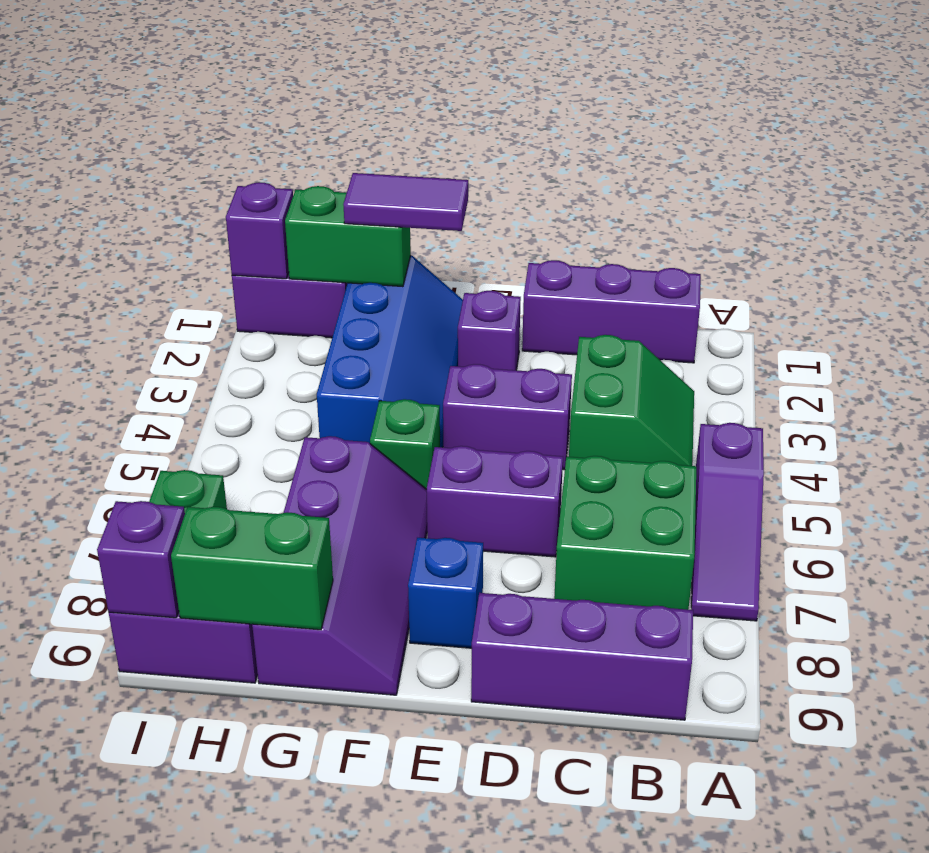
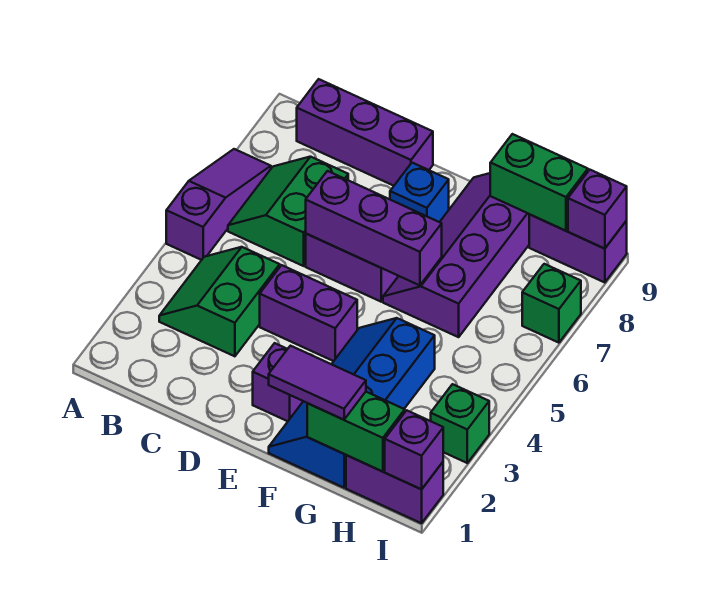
purple brick B1:D1 level 1 -> purple brick D6:F6 level 2
green brick B6:C7 level 1 -> green slope B6:C7 level 1 top C
green brick F5 level 1 -> green brick I3 level 1

